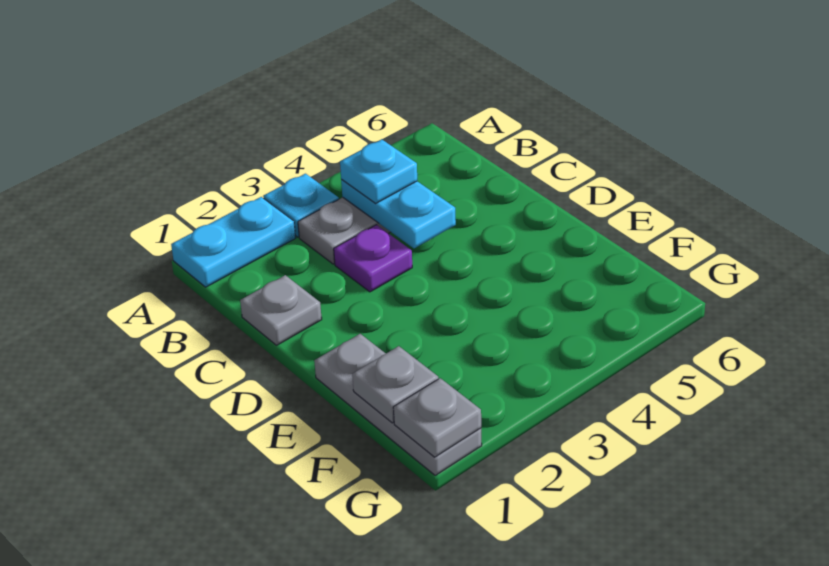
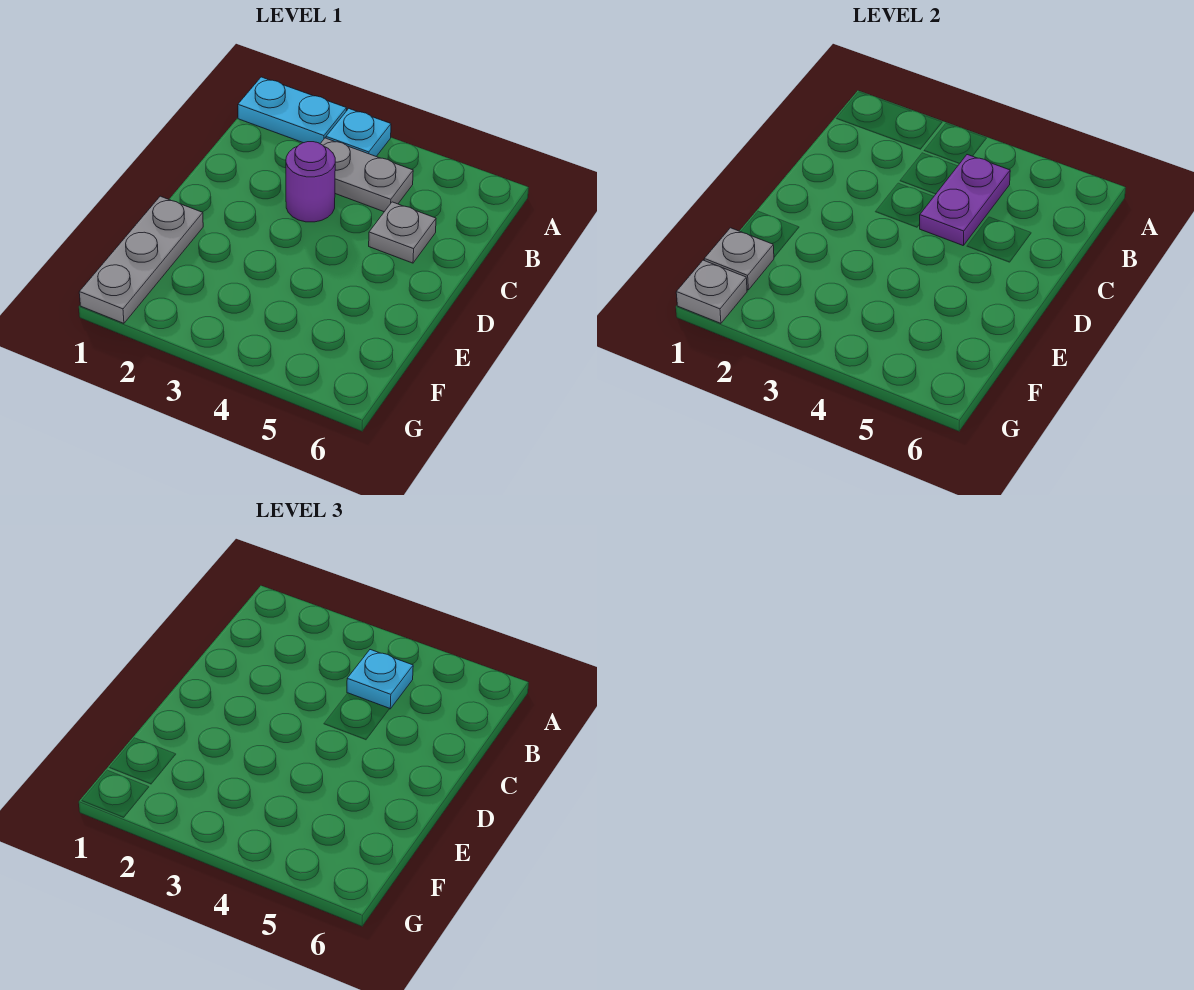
cyan plate B4:C4 level 2 -> purple plate B4:C4 level 2
grey plate C1 level 1 -> grey plate C5 level 1
purple plate C3 level 1 -> purple round brick C3 level 1

